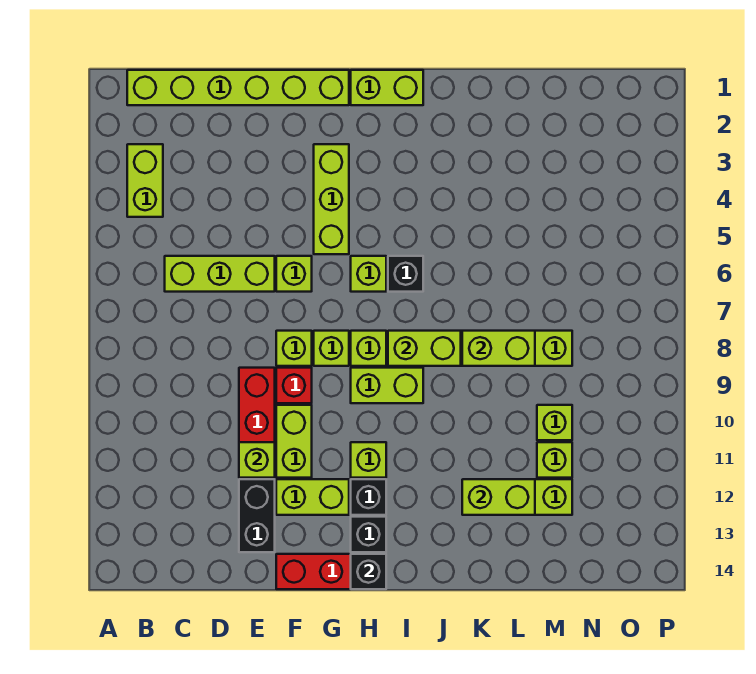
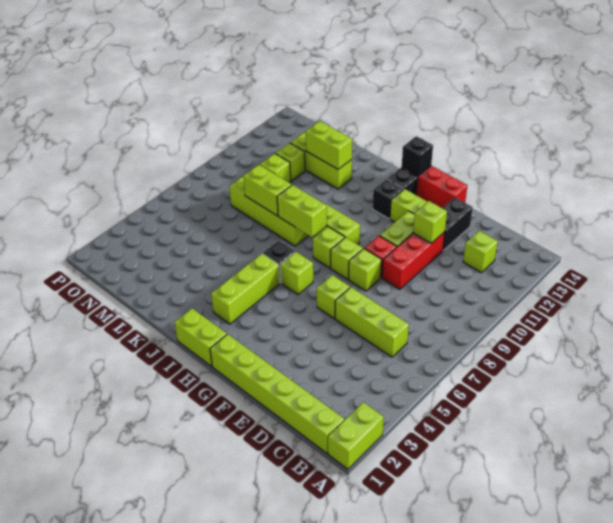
lime brick B3:B4 level 1 -> lime brick A1:A2 level 1
lime brick G3:G5 level 1 -> lime brick I3:I5 level 1
lime brick H11 level 1 -> lime brick C12 level 1

